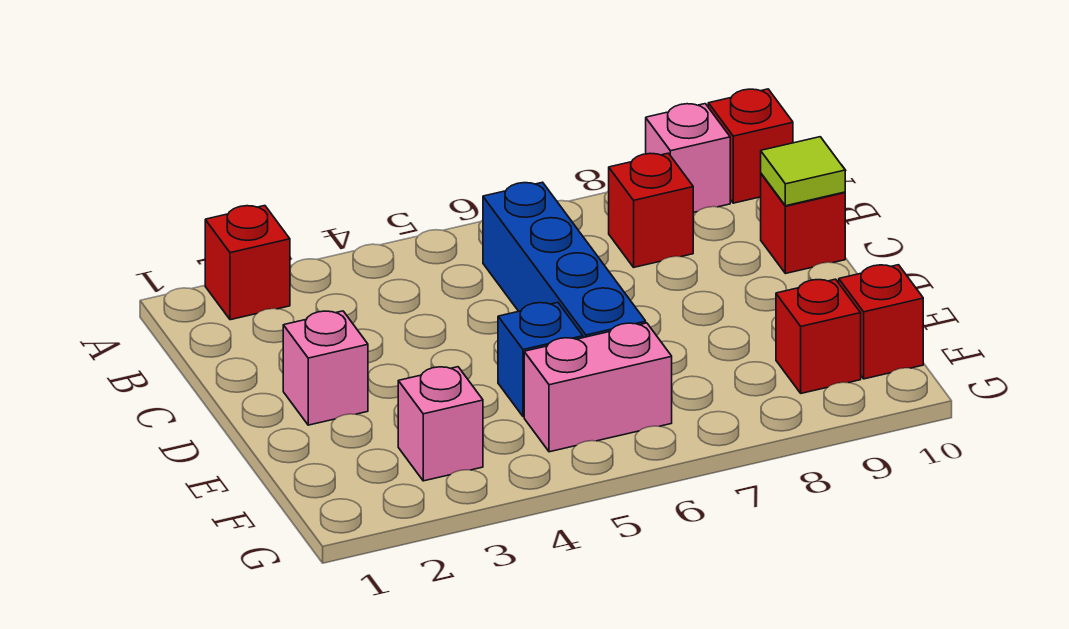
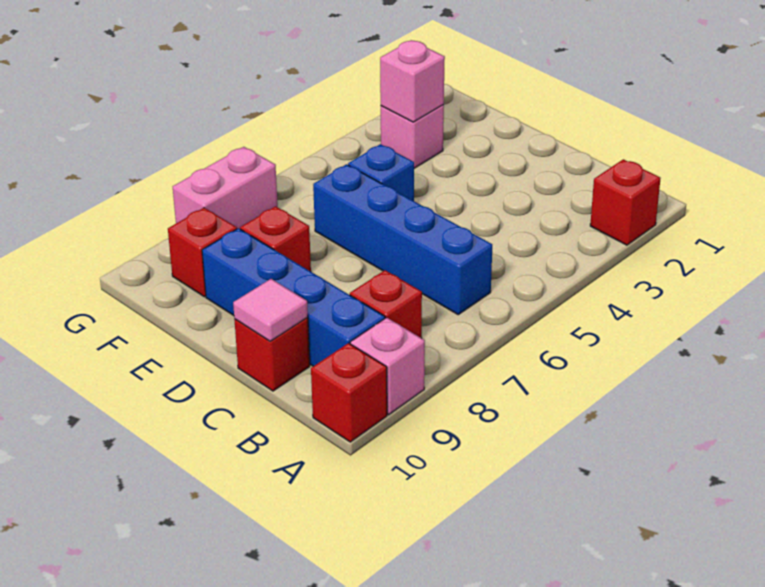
none -> blue brick B9:E9 level 1
lime tile C10 level 2 -> pink tile C10 level 2
pink brick D2 level 1 -> pink brick F3 level 2
pink brick F5:F6 level 1 -> pink brick G7:G8 level 1
red brick F10 level 1 -> red brick E8 level 1

